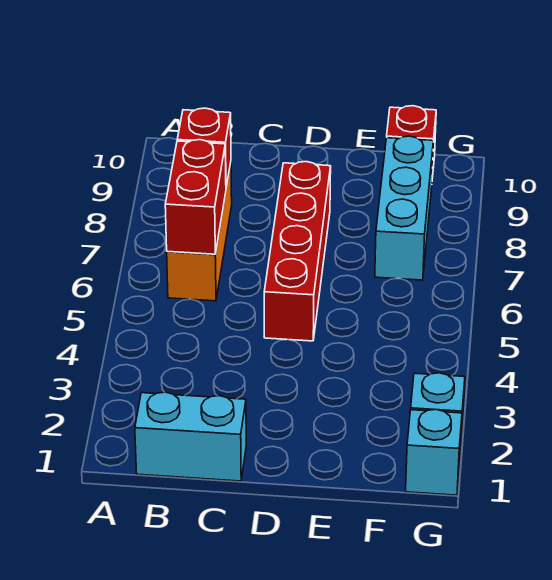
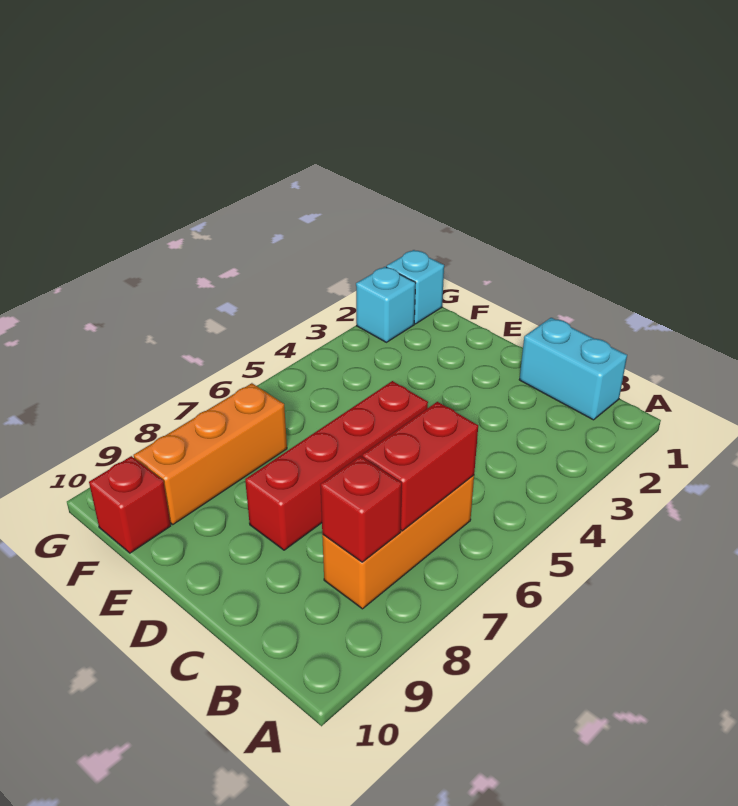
cyan brick F7:F9 level 1 -> orange brick F7:F9 level 1

